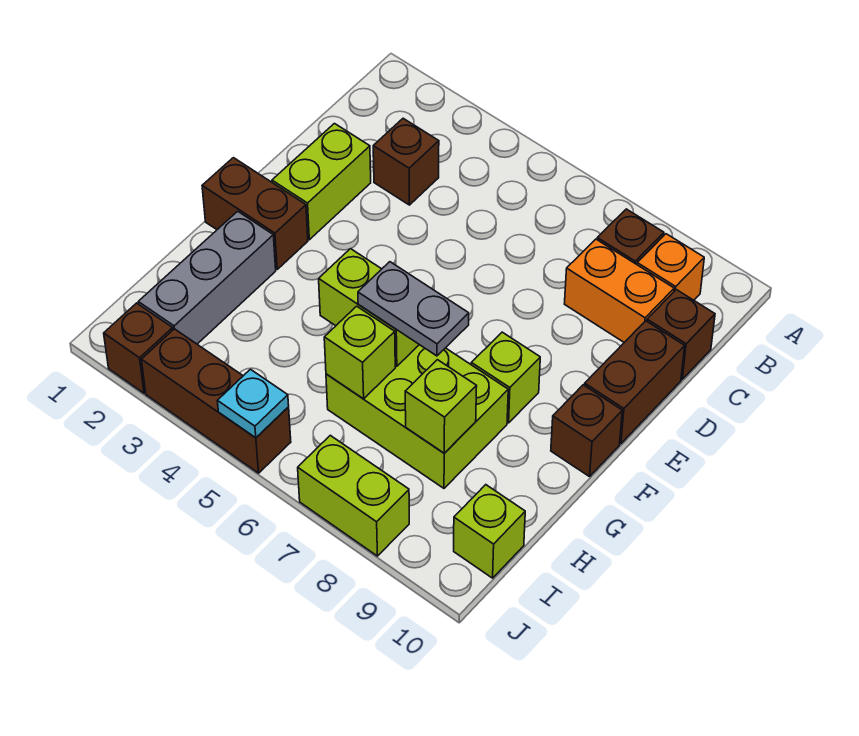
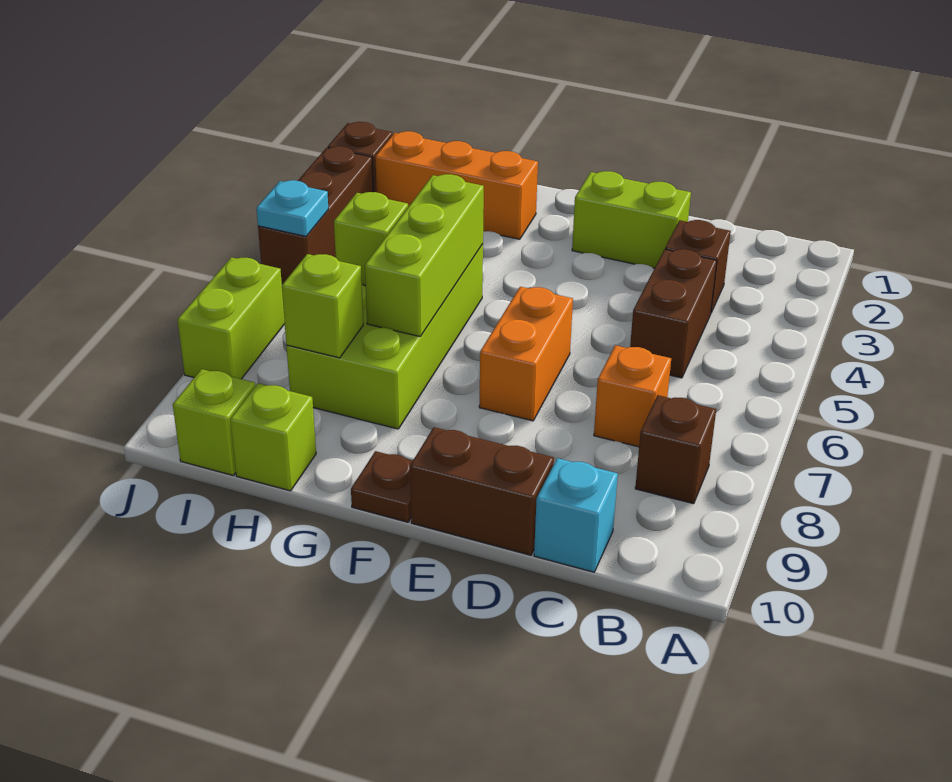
orange brick B9 level 1 -> orange brick C7 level 1
orange brick C8:C9 level 1 -> orange brick E6:E7 level 1
brown brick C10 level 1 -> cyan brick C10 level 1
brown brick F1:F2 level 1 -> brown brick C4:C5 level 1
lime brick F8 level 1 -> lime brick H10 level 1
brown brick F10 level 1 -> brown plate F10 level 1
grey brick G2:I2 level 1 -> orange brick G2:I2 level 1
lime brick G5:G6 level 2 -> lime brick G5:G7 level 2
lime brick G6:H8 level 1 -> lime brick G5:H8 level 1
grey plate G6:G7 level 3 -> none

